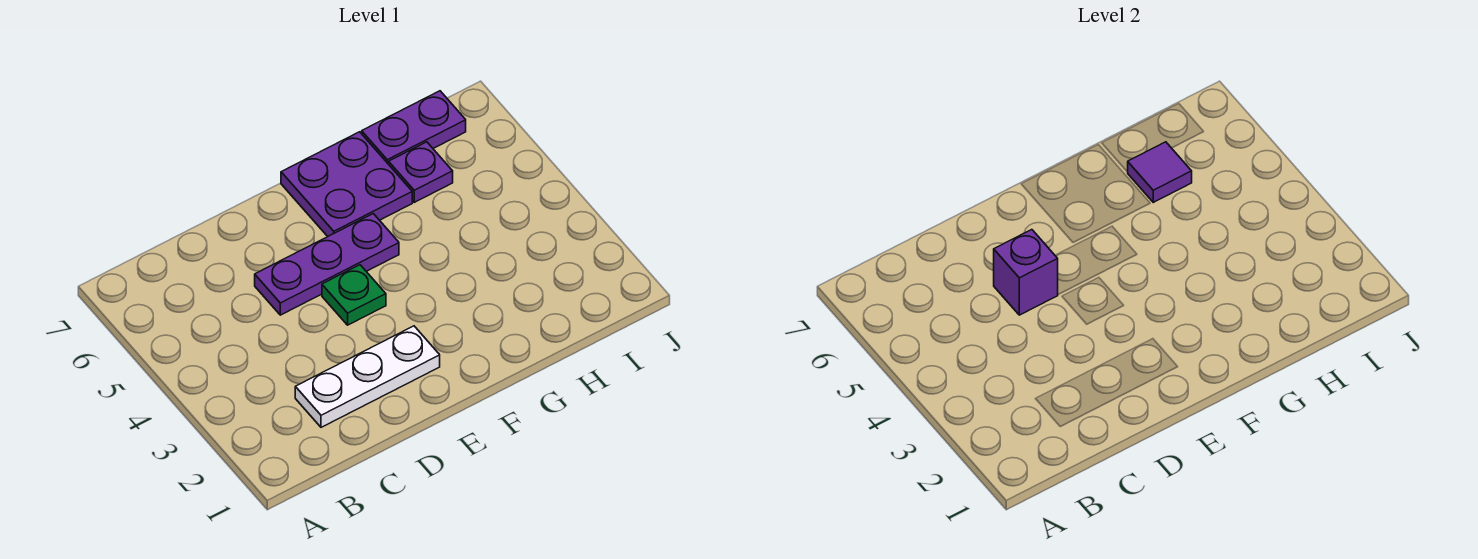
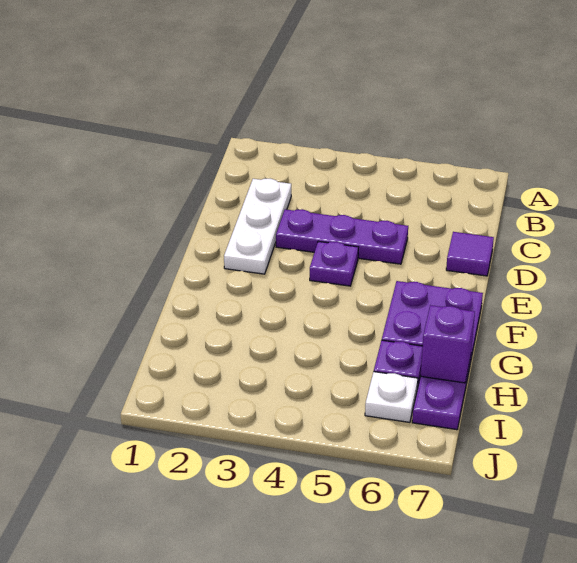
purple plate D5:F5 level 1 -> purple plate D3:D5 level 1
purple brick D5 level 2 -> purple brick H7 level 2
green plate E4 level 1 -> purple plate E4 level 1
purple tile H6 level 2 -> purple tile D7 level 1
none -> white plate I6 level 1

